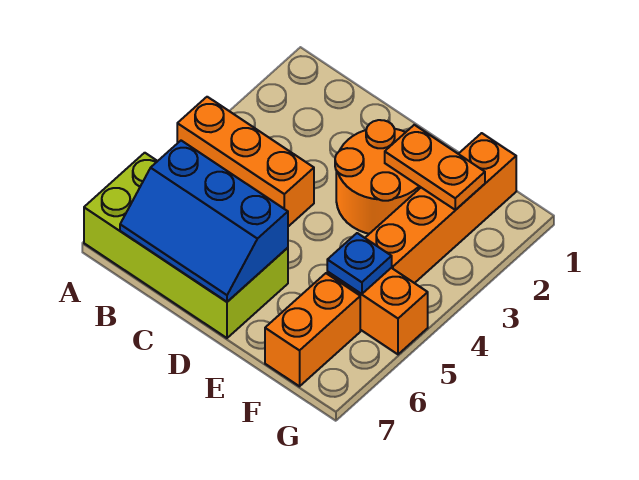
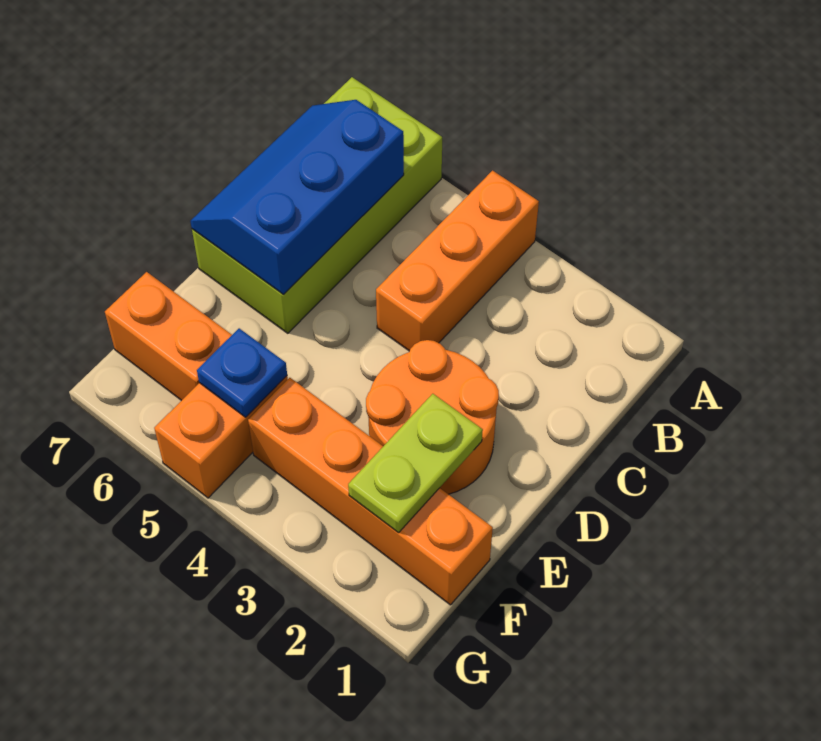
orange plate E2:F2 level 2 -> lime plate E2:F2 level 2

